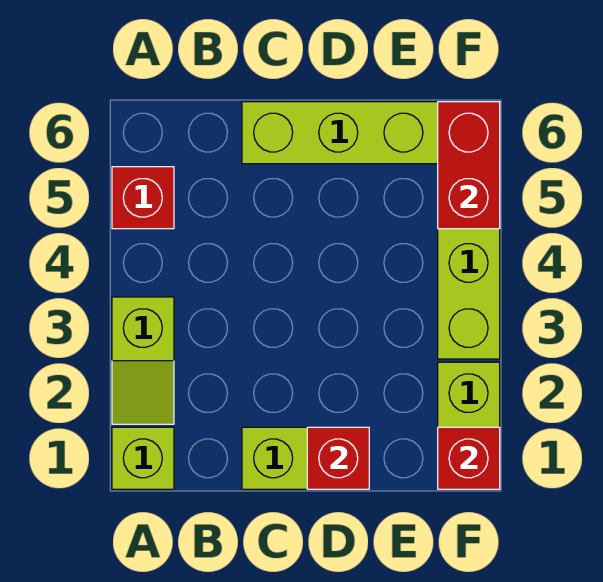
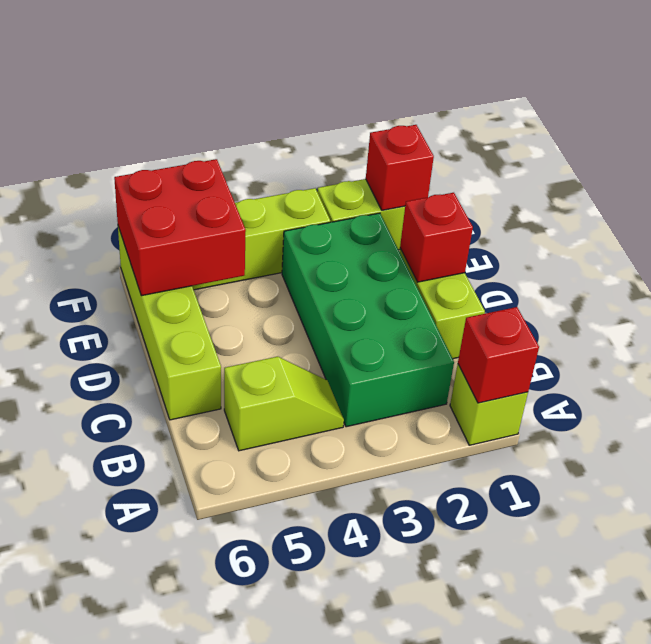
lime slope A2:A3 level 1 top 3 -> lime slope B4:B5 level 1 top 5
red brick A5 level 1 -> red brick A1 level 2
none -> green brick B2:E3 level 1
red brick F5:F6 level 2 -> red brick E5:F6 level 2

